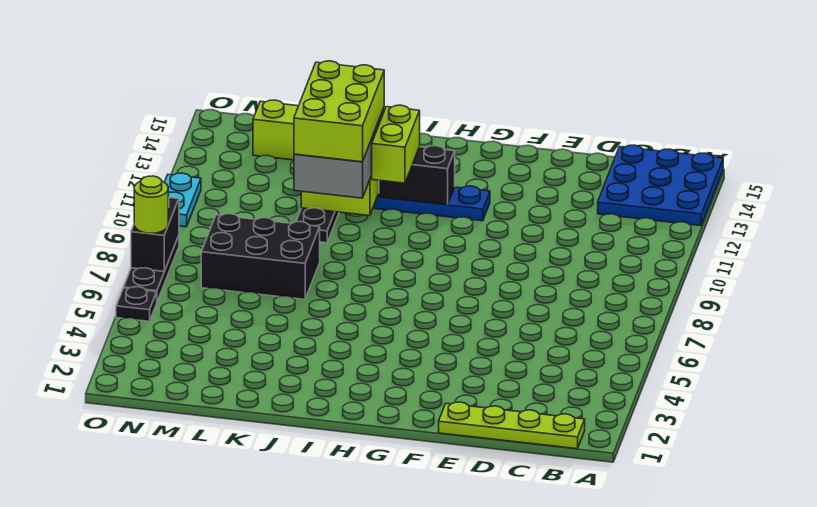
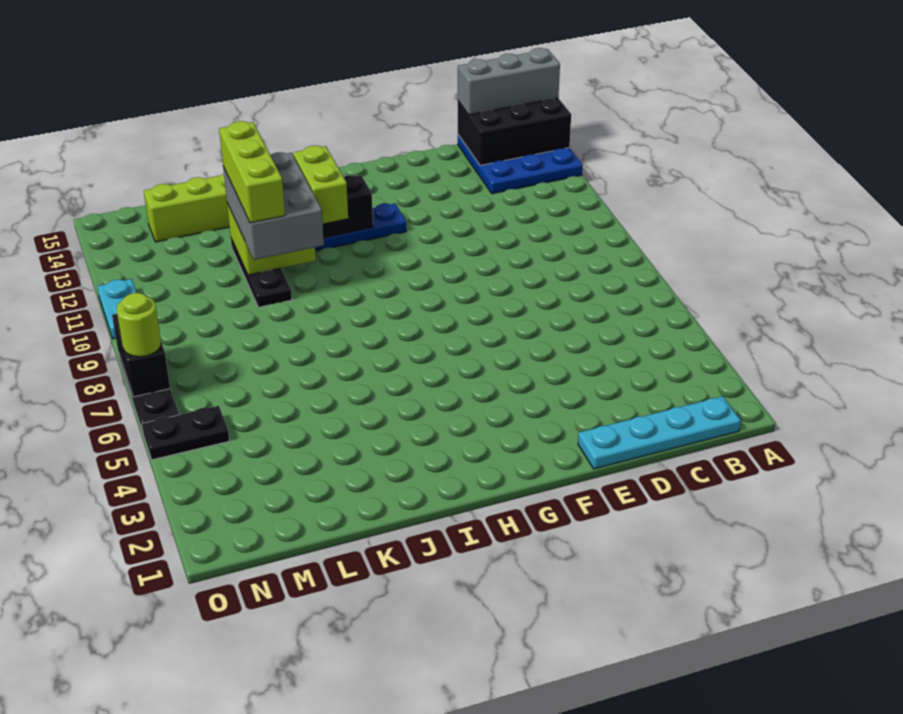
none -> grey brick A15:C15 level 3
lime plate B1:E1 level 1 -> cyan plate B1:E1 level 1
lime brick J10:K12 level 4 -> lime brick K10:K12 level 4
black brick K7:M8 level 1 -> black brick A14:C15 level 2
black plate O5 level 1 -> black plate N5:O5 level 1

